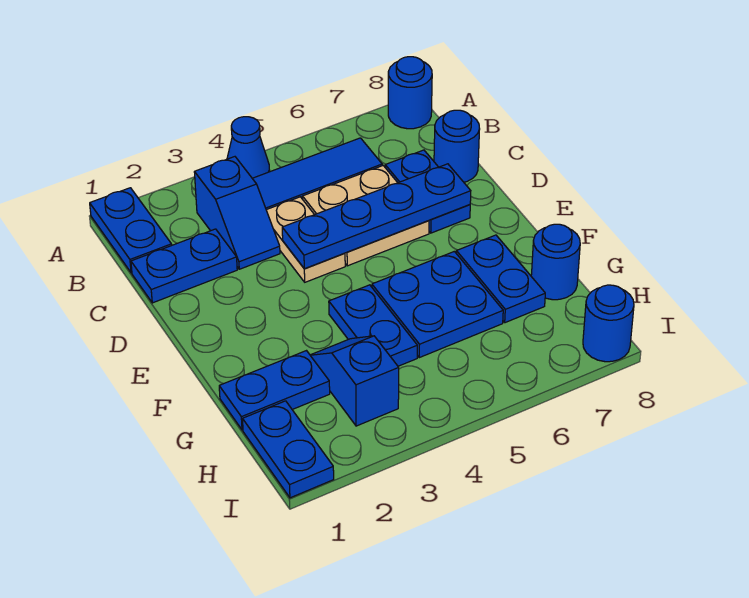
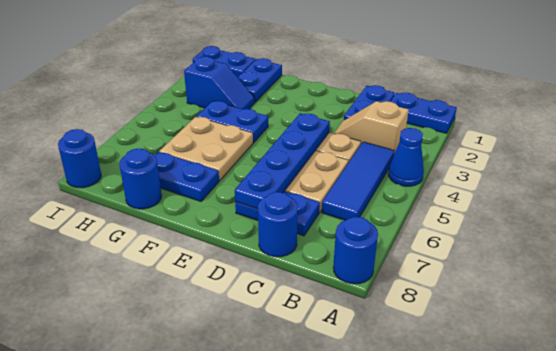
blue slope B3:C3 level 1 top B -> tan slope B3:C3 level 1 top B
blue plate F5:G6 level 1 -> tan plate F5:G6 level 1

